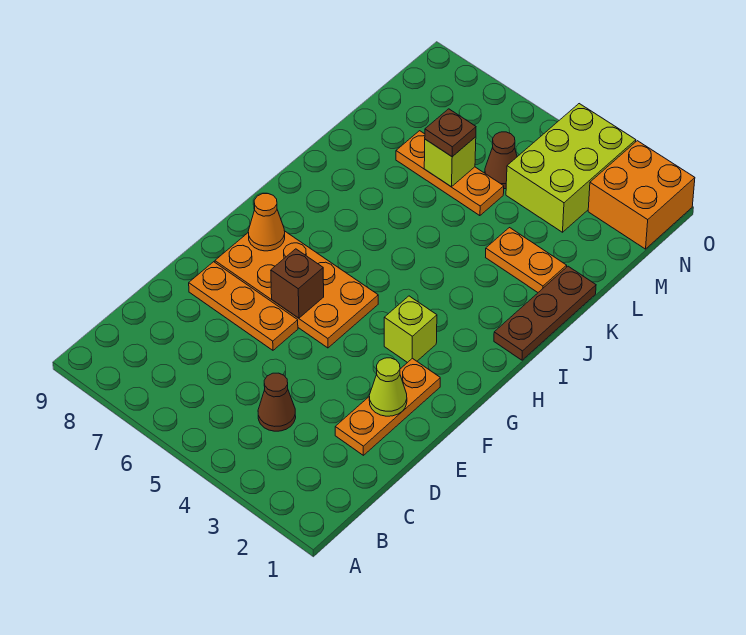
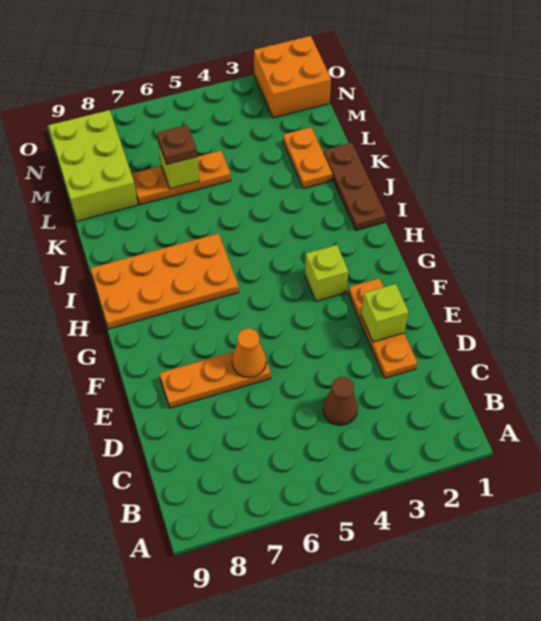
lime cone E2 level 2 -> lime brick E2 level 2
orange plate F5:G8 level 1 -> orange plate H6:I9 level 1
brown brick F6 level 2 -> none
orange cone G8 level 2 -> orange cone E6 level 2
orange plate K2:K3 level 1 -> orange plate K2:L2 level 1
lime brick M3:O4 level 1 -> lime brick L8:N9 level 1
brown cone M5 level 1 -> none

